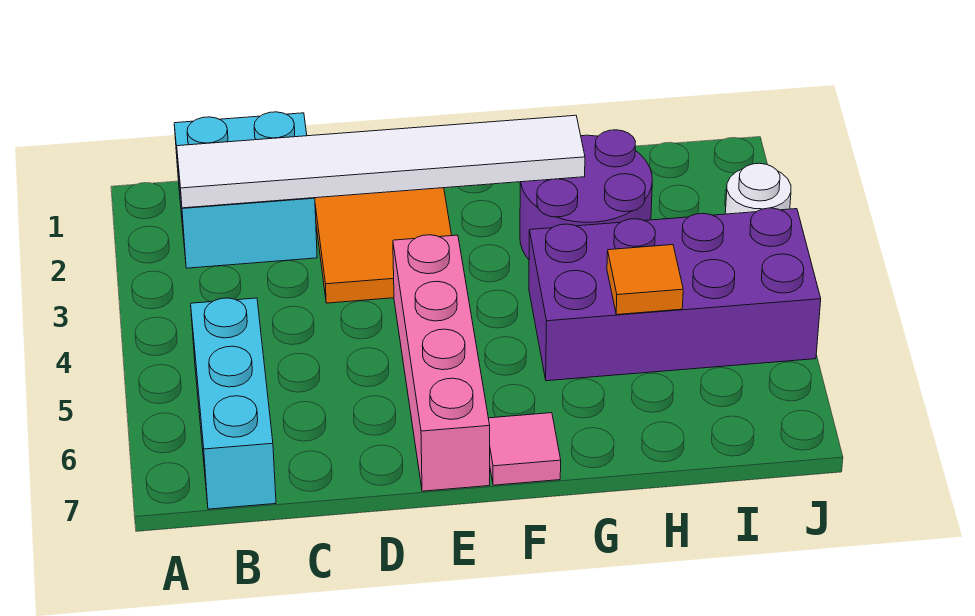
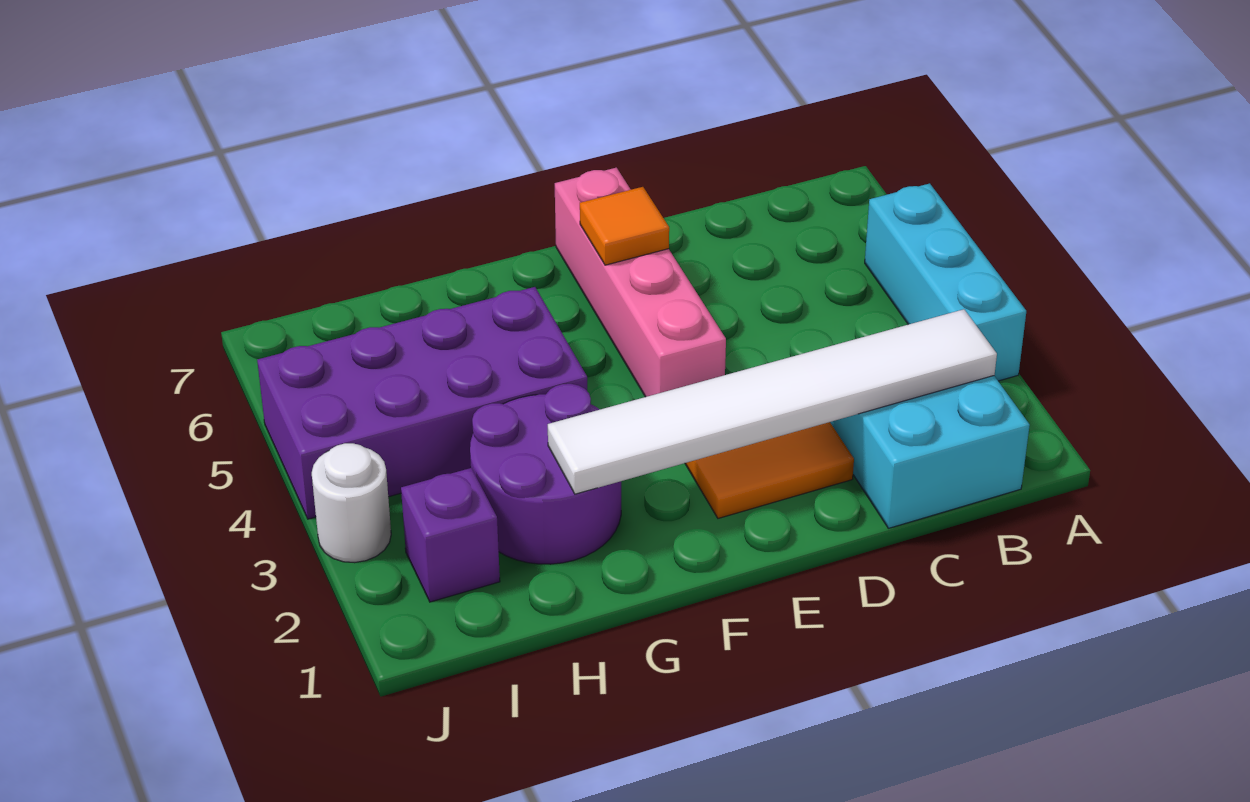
cyan brick B5:B7 level 1 -> cyan brick A3:A5 level 1
pink tile F7 level 1 -> none
orange tile H5 level 2 -> orange tile E6 level 2
none -> purple brick I2 level 1

